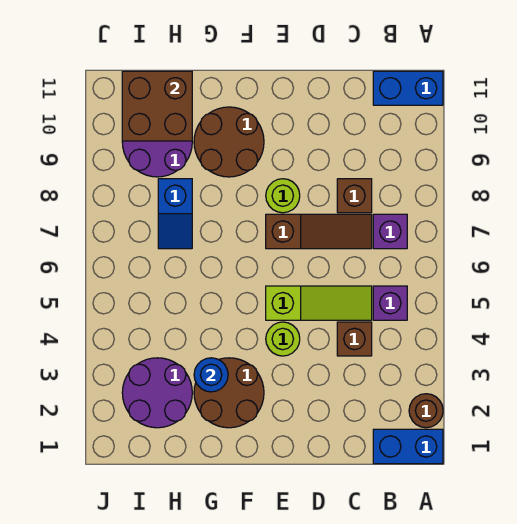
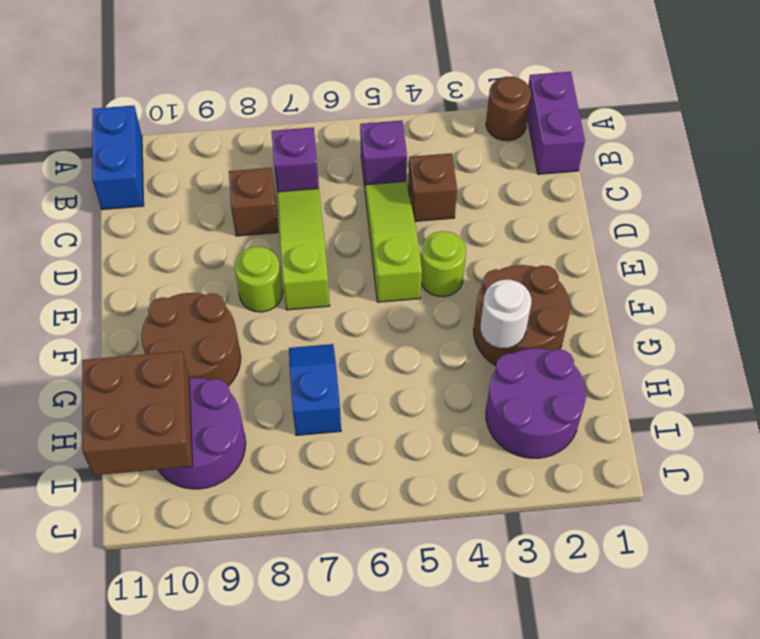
blue brick A1:B1 level 1 -> purple brick A1:B1 level 1
brown slope C7:E7 level 1 top E -> lime slope C7:E7 level 1 top E
blue round brick G3 level 2 -> white round brick G3 level 2
blue slope H7:H8 level 1 top 8 -> blue slope G7:H7 level 1 top H

